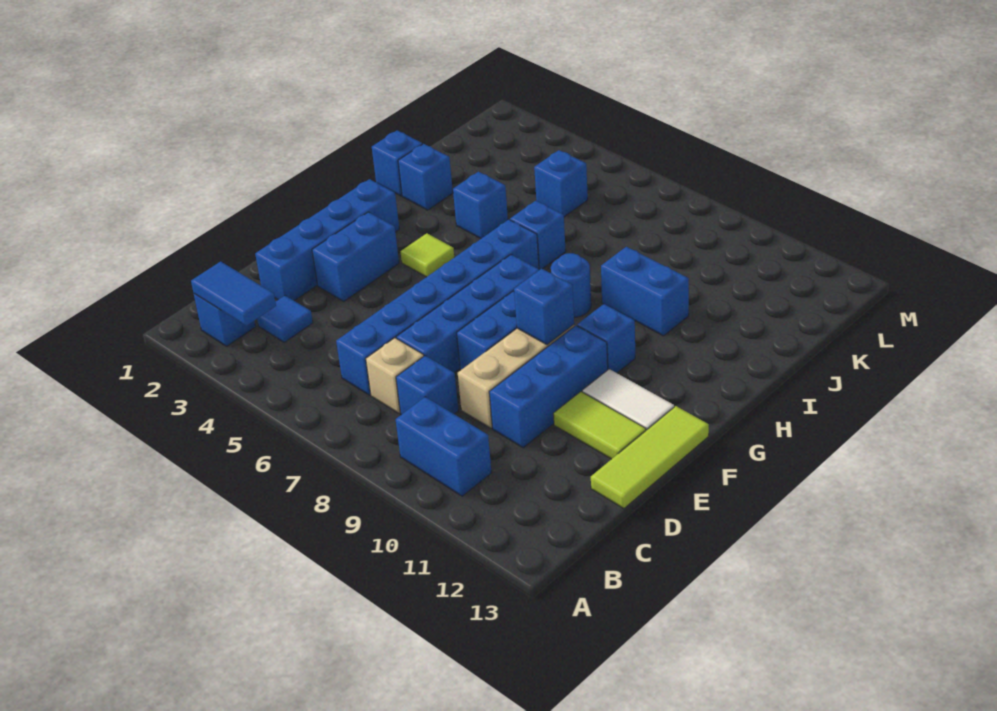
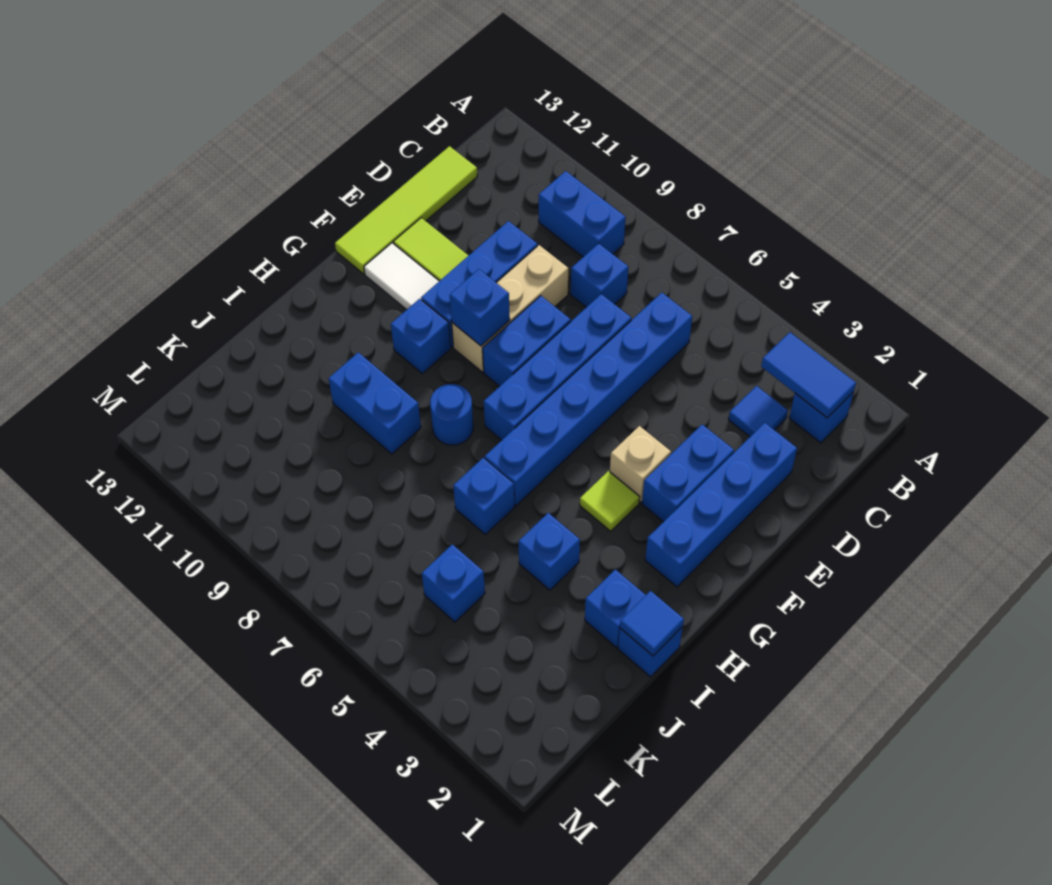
tan brick C7 level 1 -> tan brick F4 level 1
lime tile D13:F13 level 1 -> lime tile C13:F13 level 1
none -> blue tile I1 level 2

